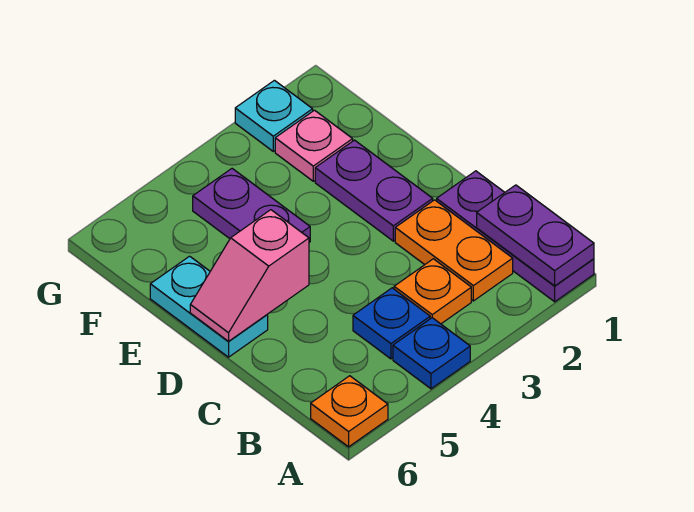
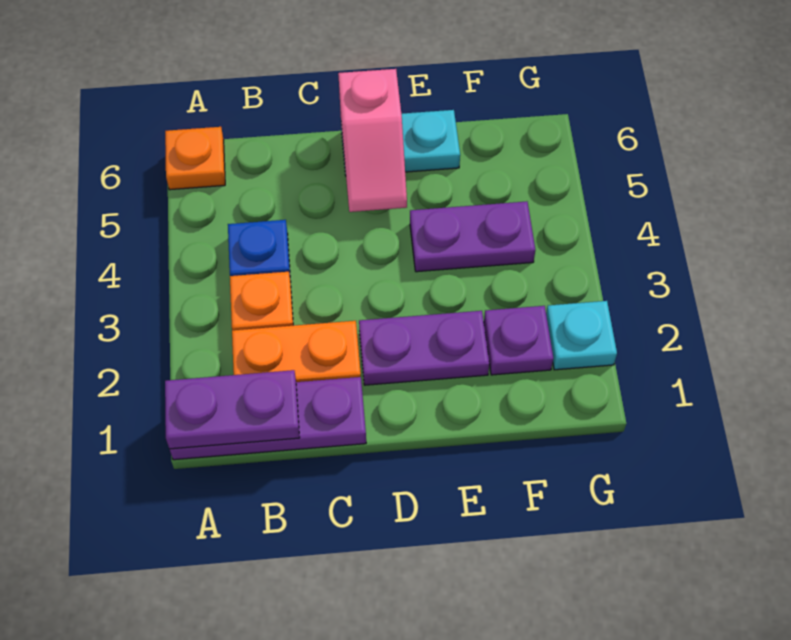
blue plate A4 level 1 -> none
pink slope D5:D6 level 2 top 5 -> pink slope D5:D6 level 2 top 6
pink plate F2 level 1 -> purple plate F2 level 1

